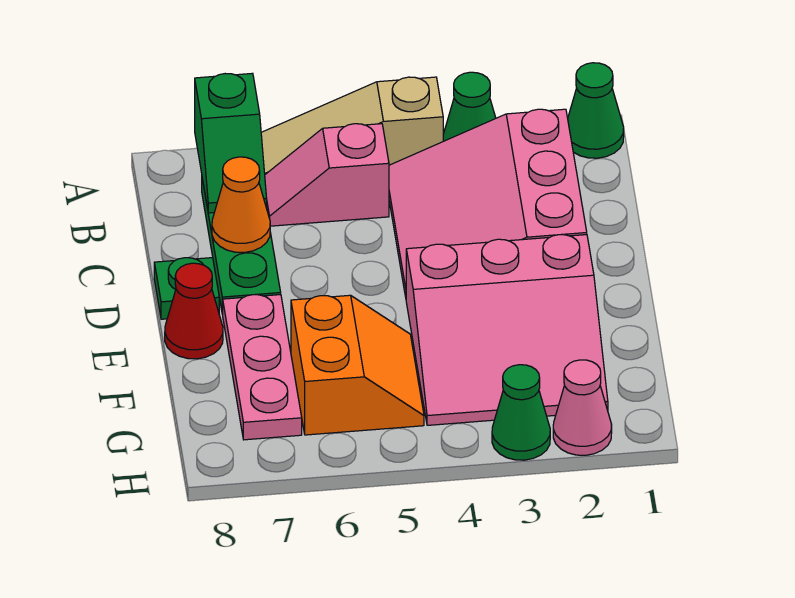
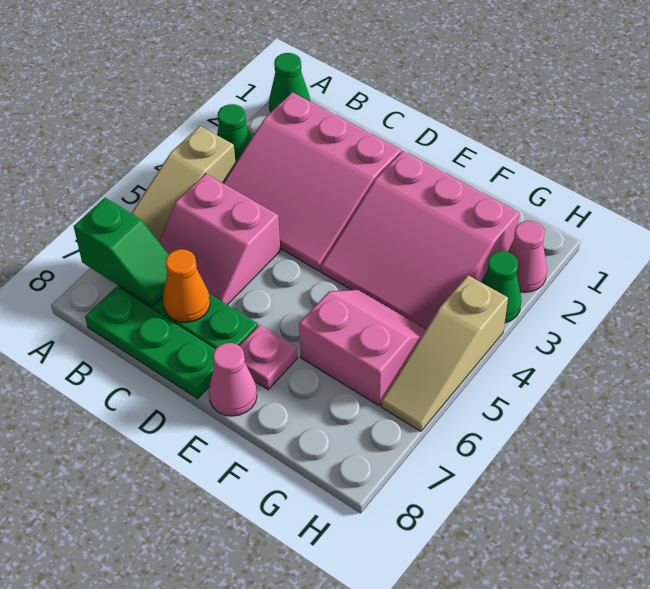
pink slope B5:B6 level 1 top 5 -> pink slope B5:C6 level 1 top 5
green plate D8 level 1 -> green plate B8:D8 level 1
pink slope E2:G4 level 1 top E -> pink slope E2:G4 level 1 top 2
pink plate E7:G7 level 1 -> pink plate E7 level 1
red cone E8 level 1 -> pink cone E8 level 1
orange slope F5:G6 level 1 top 6 -> pink slope F5:G6 level 1 top 6
none -> tan slope H4:H6 level 1 top 4

